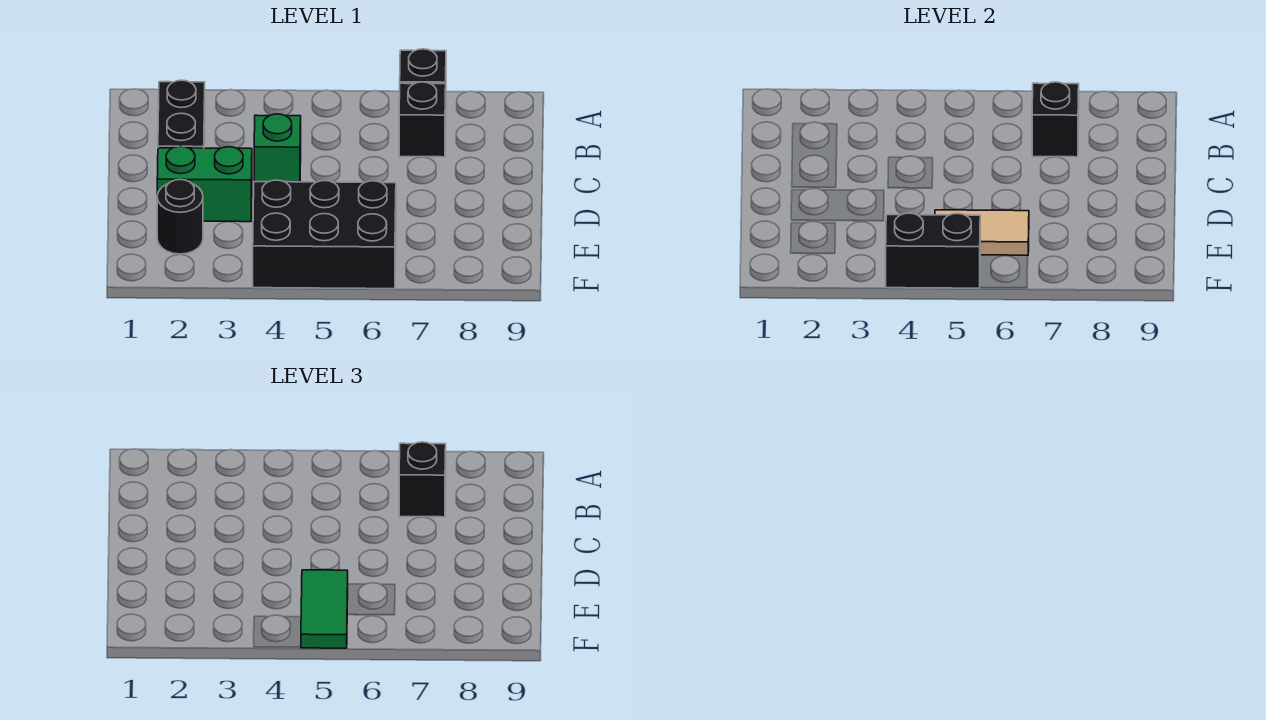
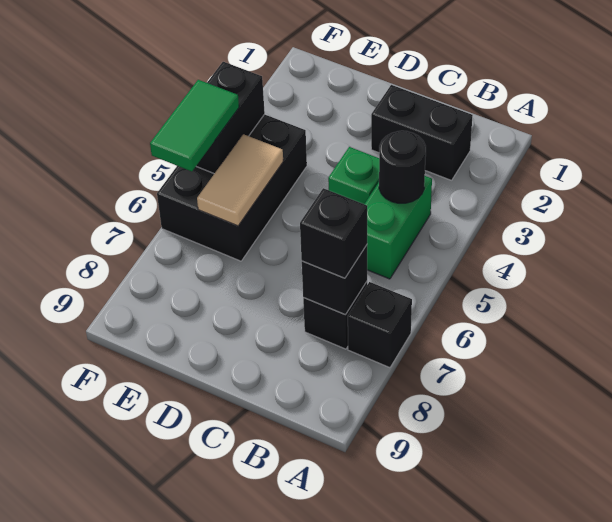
green brick D2:D3 level 1 -> green brick B4:B5 level 1
black round brick E2 level 1 -> black round brick B4 level 2
green tile E5:F5 level 3 -> green tile F5:F6 level 3

